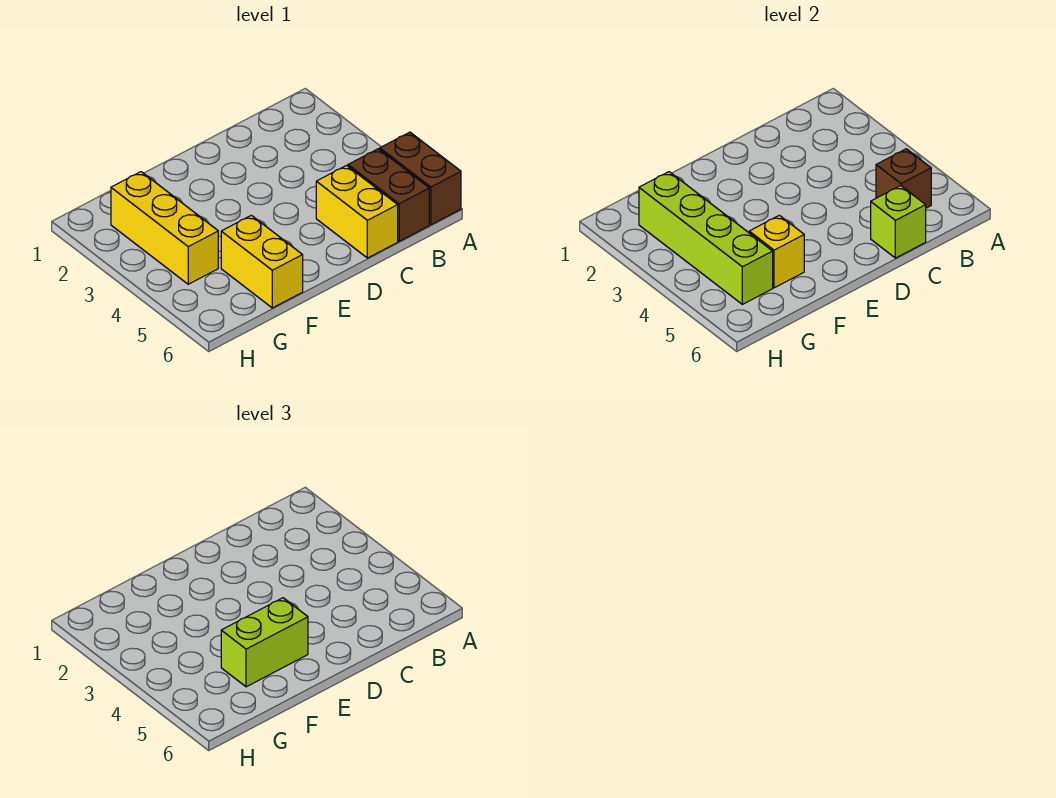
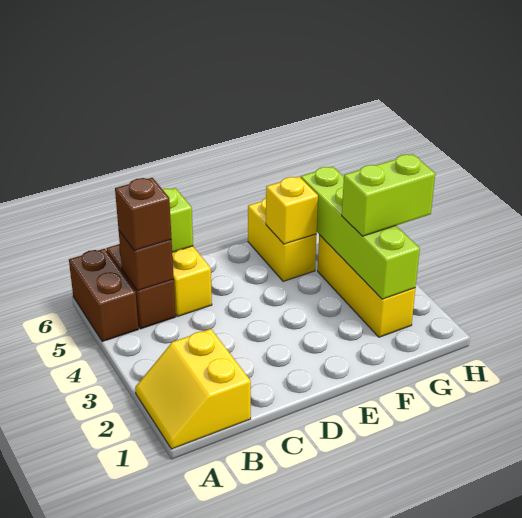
none -> yellow slope A1:B2 level 1 top B
none -> brown brick B5 level 3
lime brick E5:F5 level 3 -> lime brick G3:H3 level 3

